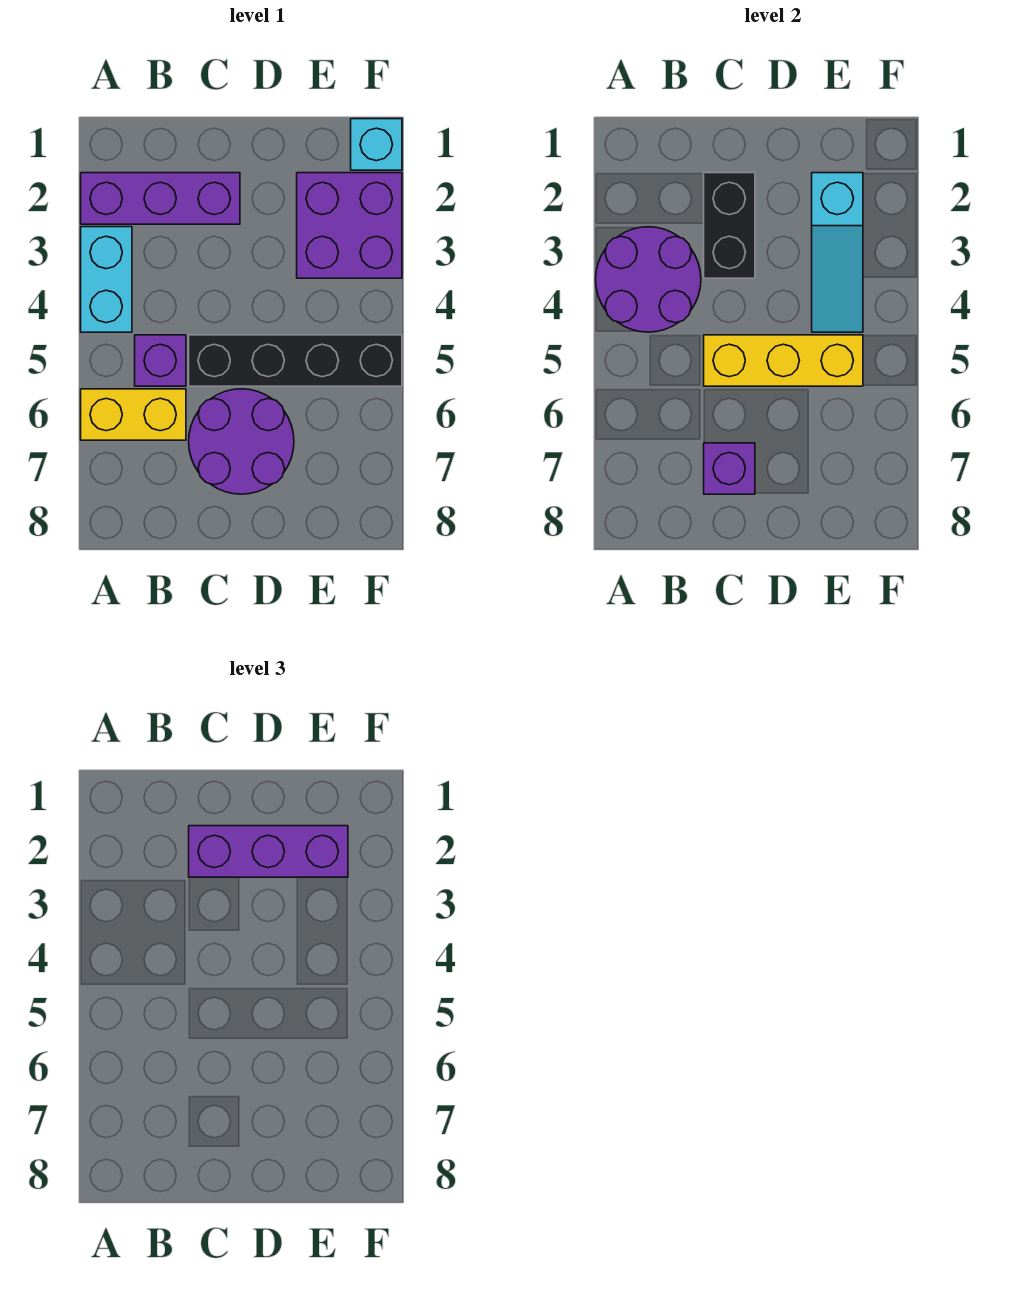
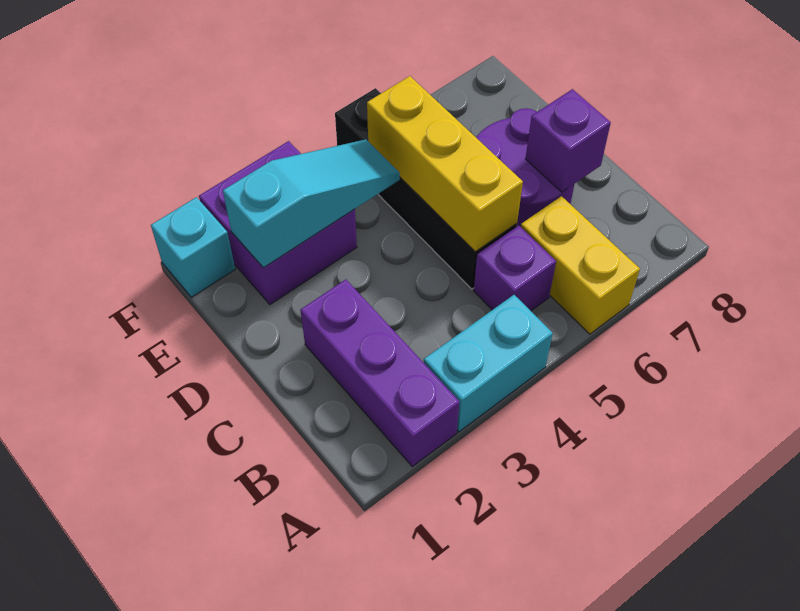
purple round brick A3:B4 level 2 -> none
black brick C2:C3 level 2 -> none
purple brick C2:E2 level 3 -> none

